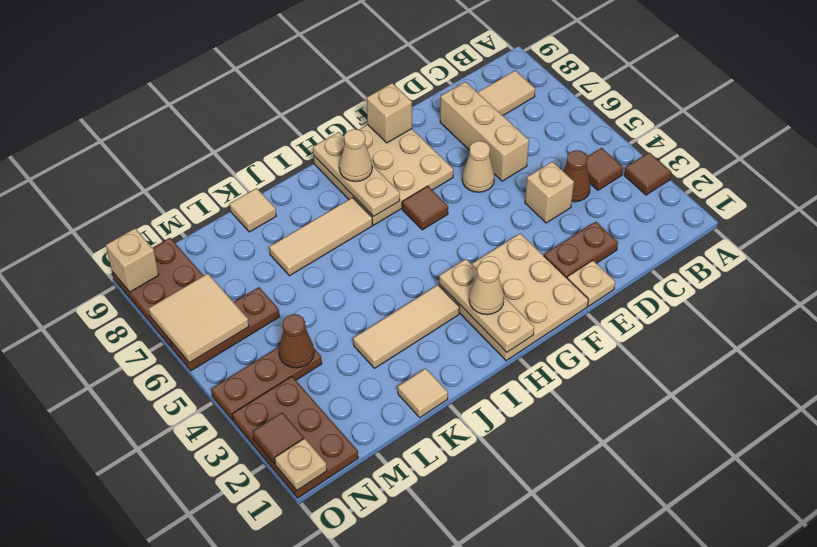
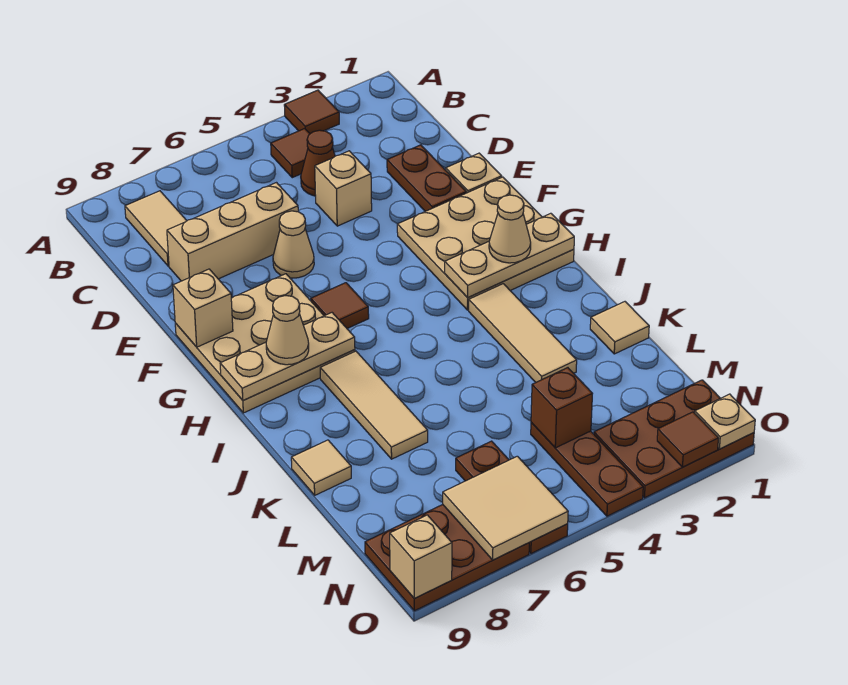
brown cone M4 level 2 -> brown brick M4 level 2

